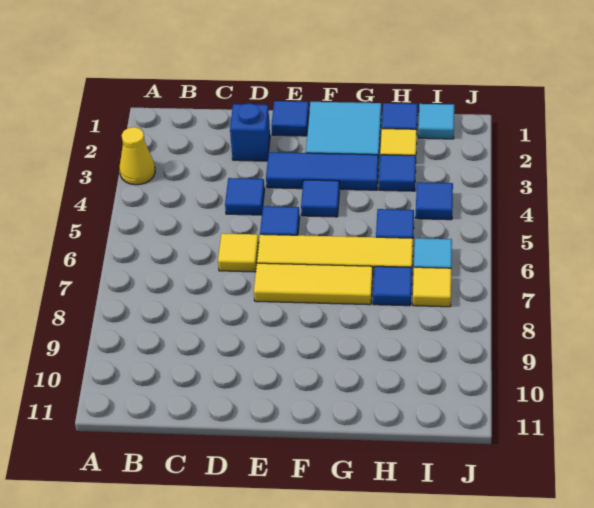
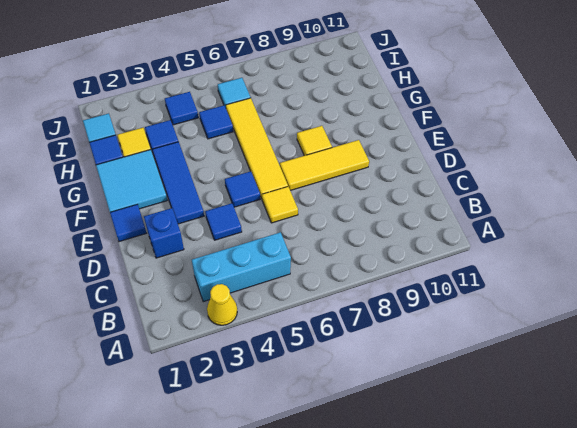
none -> cyan brick B3:B5 level 1
yellow tile E7:G7 level 1 -> yellow tile E7:E9 level 1
blue tile F4 level 1 -> none
blue tile H7 level 1 -> none
yellow tile I7 level 1 -> yellow tile F8 level 1

